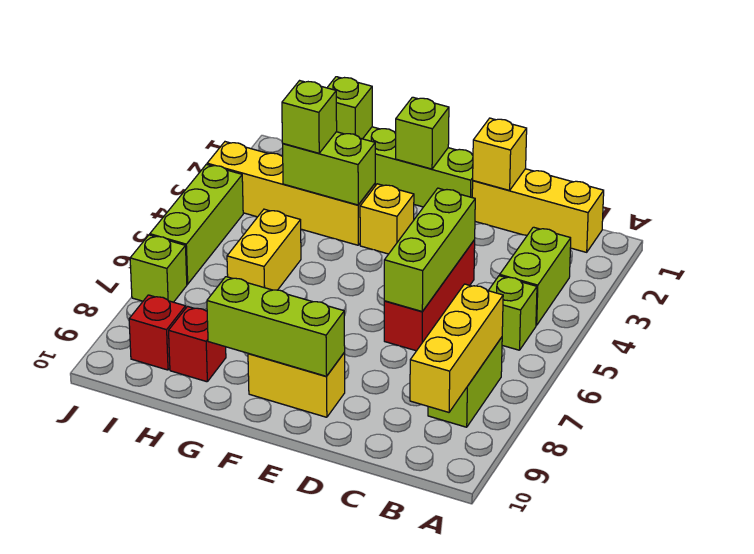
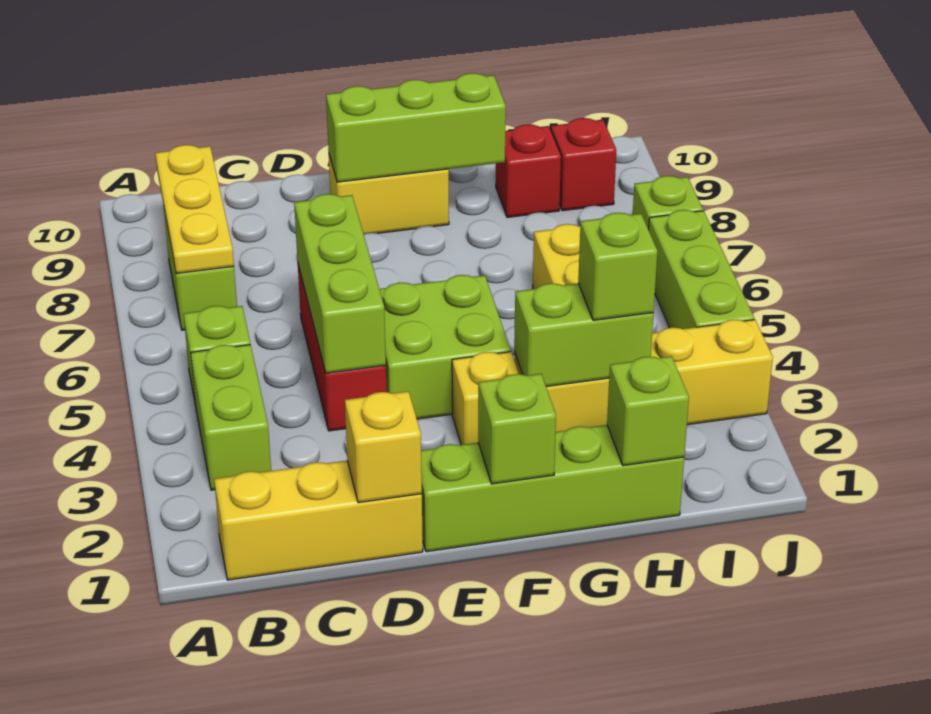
yellow brick B7:B9 level 2 -> yellow plate B7:B9 level 2
none -> lime brick E4:F5 level 1

